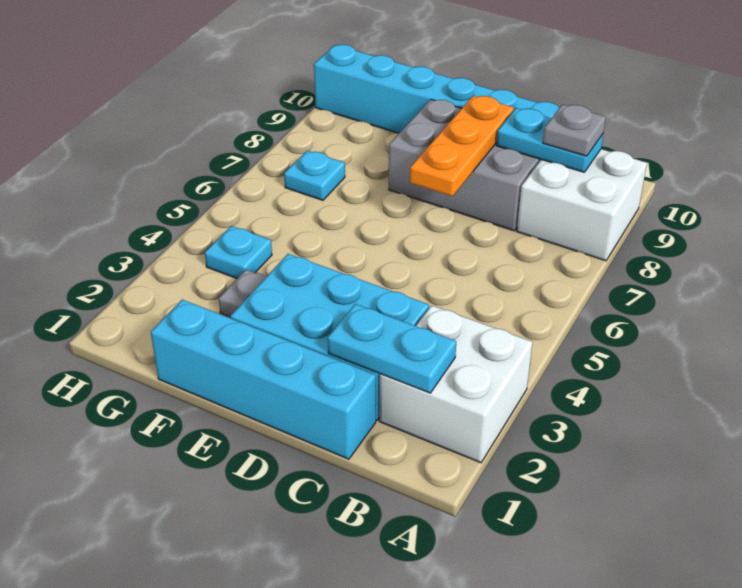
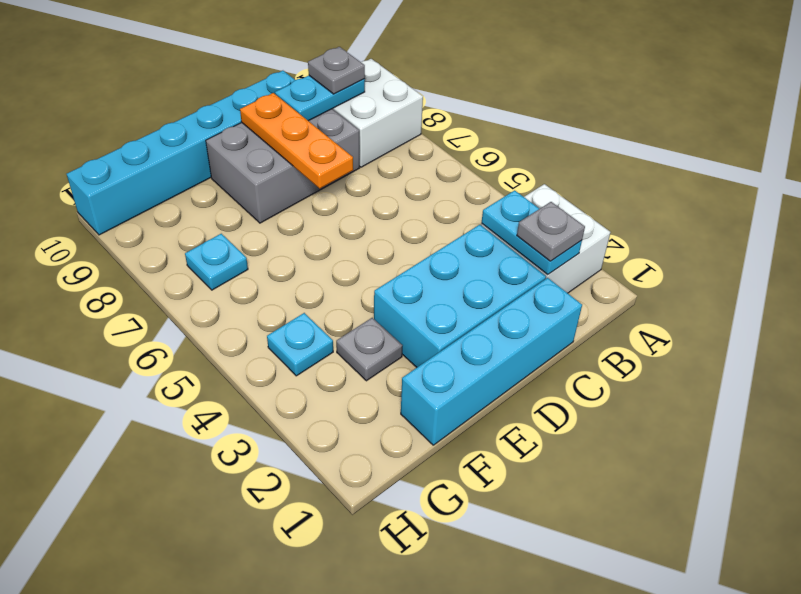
cyan plate B2:C2 level 2 -> cyan plate B2:B3 level 2
none -> grey plate B2 level 3

